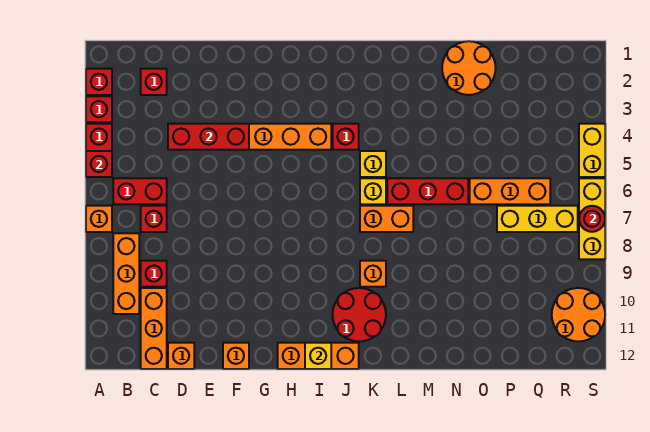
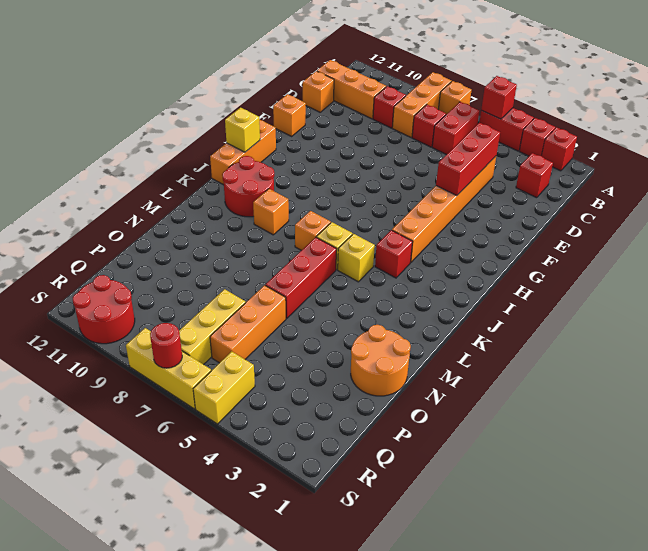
orange brick B8:B10 level 1 -> orange brick A8:C8 level 1
orange brick K7:L7 level 1 -> orange brick K7 level 1
orange round brick R10:S11 level 1 -> red round brick R10:S11 level 1
yellow brick S4:S5 level 1 -> yellow brick R5:S5 level 1

